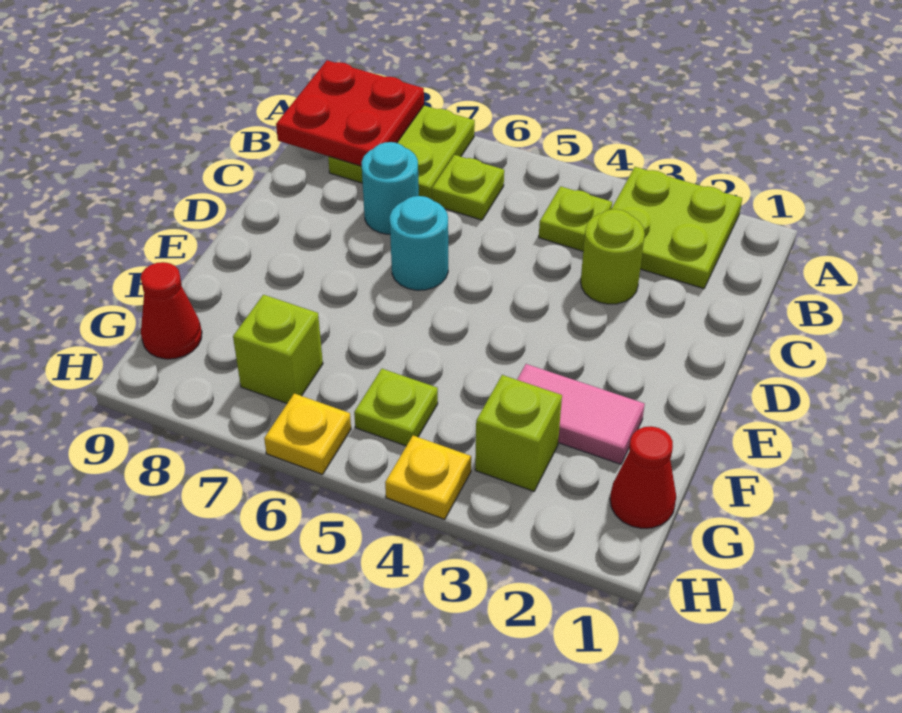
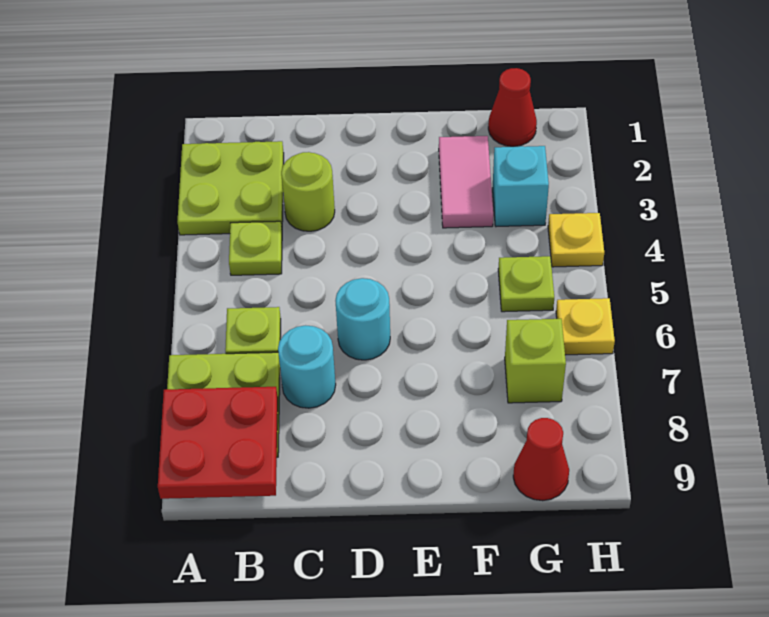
lime brick G3 level 1 -> cyan brick G3 level 1

